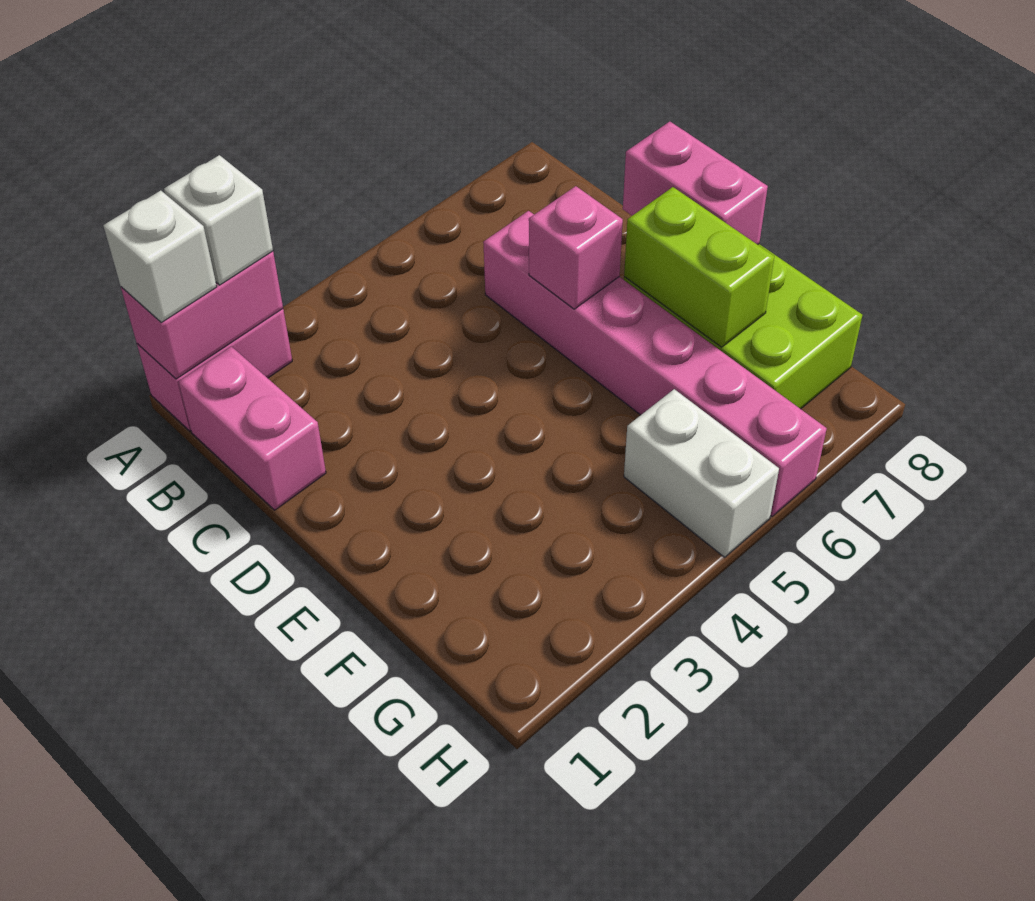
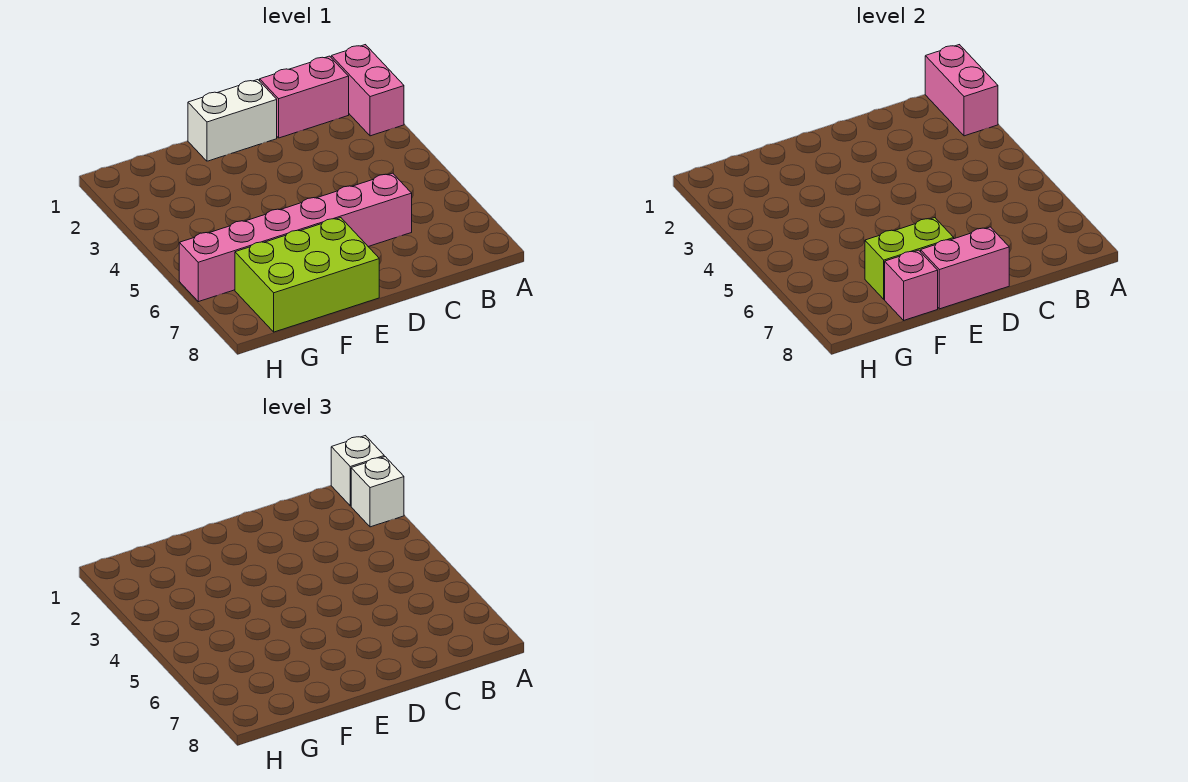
pink brick D6 level 2 -> pink brick F8 level 2
white brick G5:H5 level 1 -> white brick D1:E1 level 1

